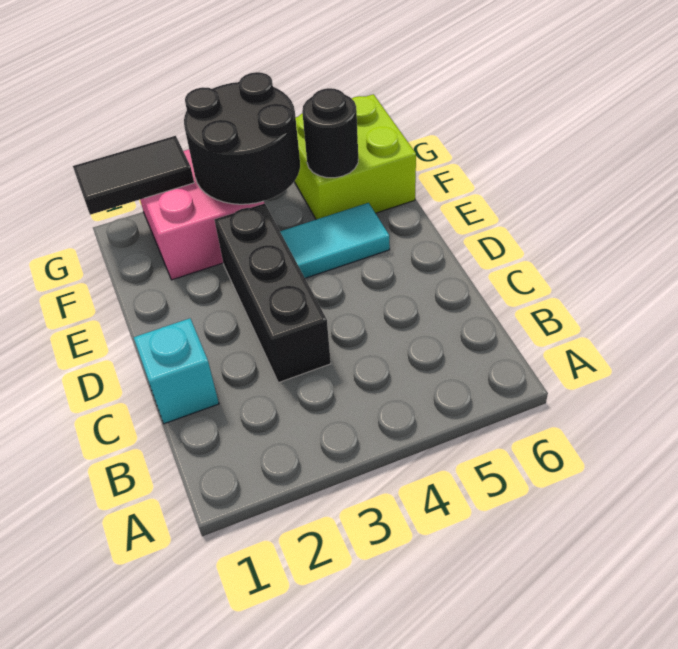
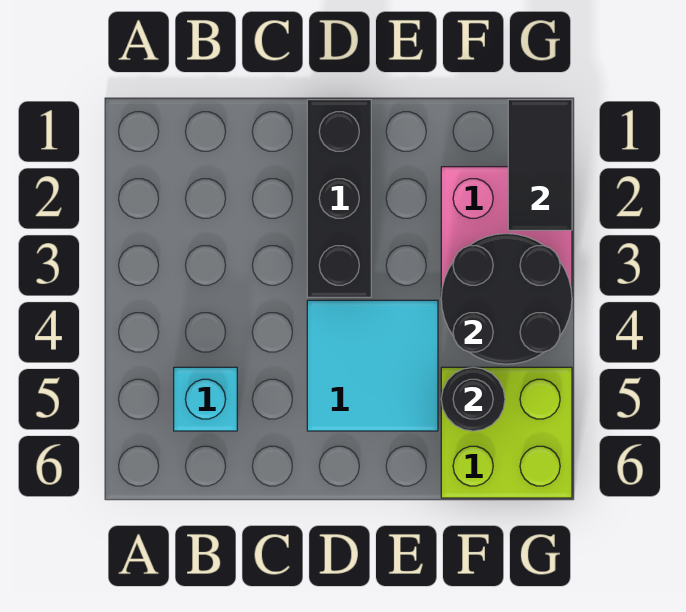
cyan brick C1 level 1 -> cyan brick B5 level 1
black brick C3:E3 level 1 -> black brick D1:D3 level 1
cyan tile E4:E5 level 1 -> cyan tile D4:E5 level 1

